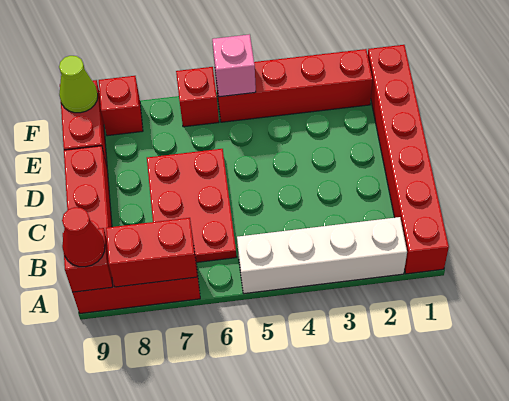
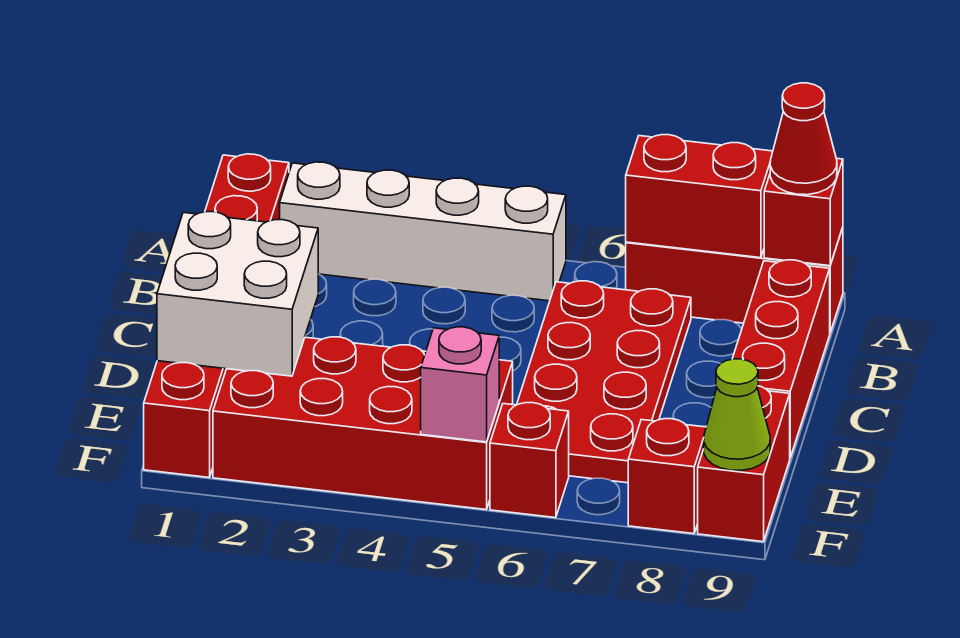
red plate B6:D7 level 1 -> red plate B6:E7 level 1
none -> white brick D1:E2 level 2
red brick F2:F5 level 1 -> red brick E2:F5 level 1

